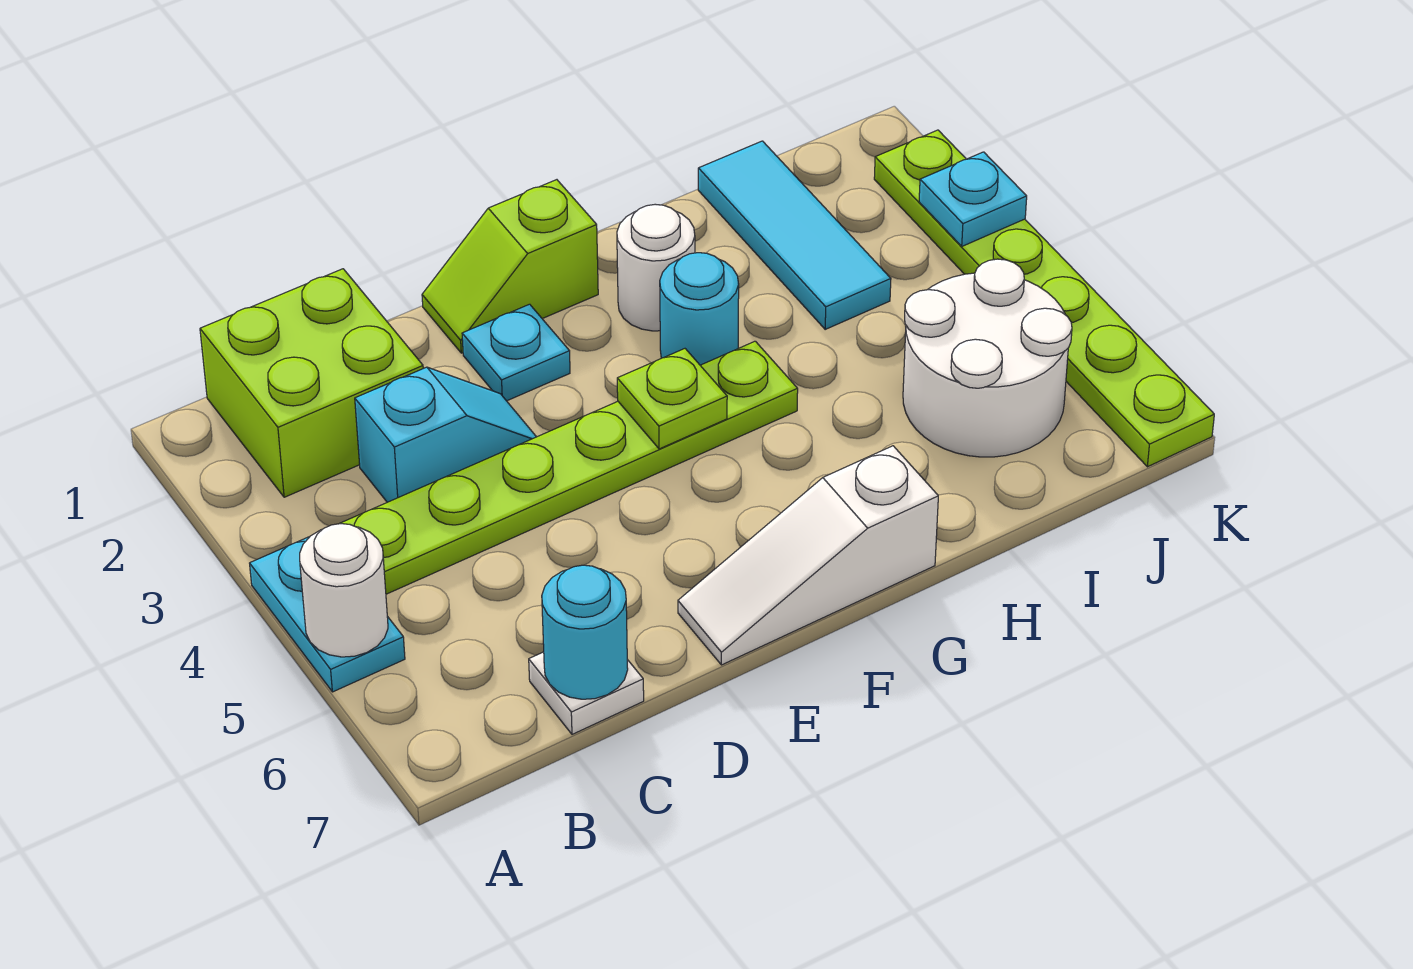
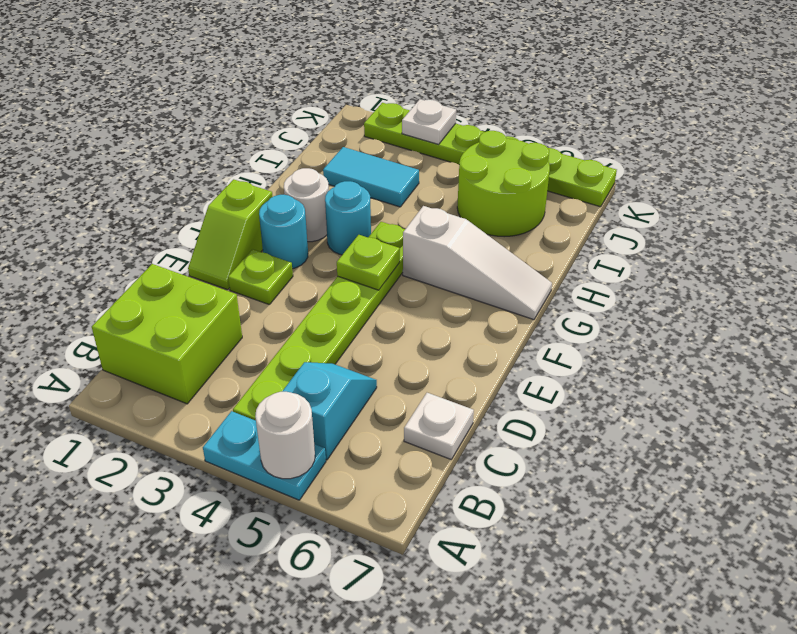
cyan slope C3:D3 level 1 top C -> cyan slope B5:C5 level 1 top B
cyan round brick C7 level 2 -> cyan round brick F2 level 1
cyan plate E2 level 1 -> lime plate E2 level 1
white slope E7:G7 level 1 top G -> white slope G5:G7 level 1 top 5
cyan tile I1:I3 level 1 -> cyan tile I2:I3 level 1
white round brick I5:J6 level 1 -> lime round brick I5:J6 level 1
cyan plate K3 level 2 -> white plate K3 level 2

